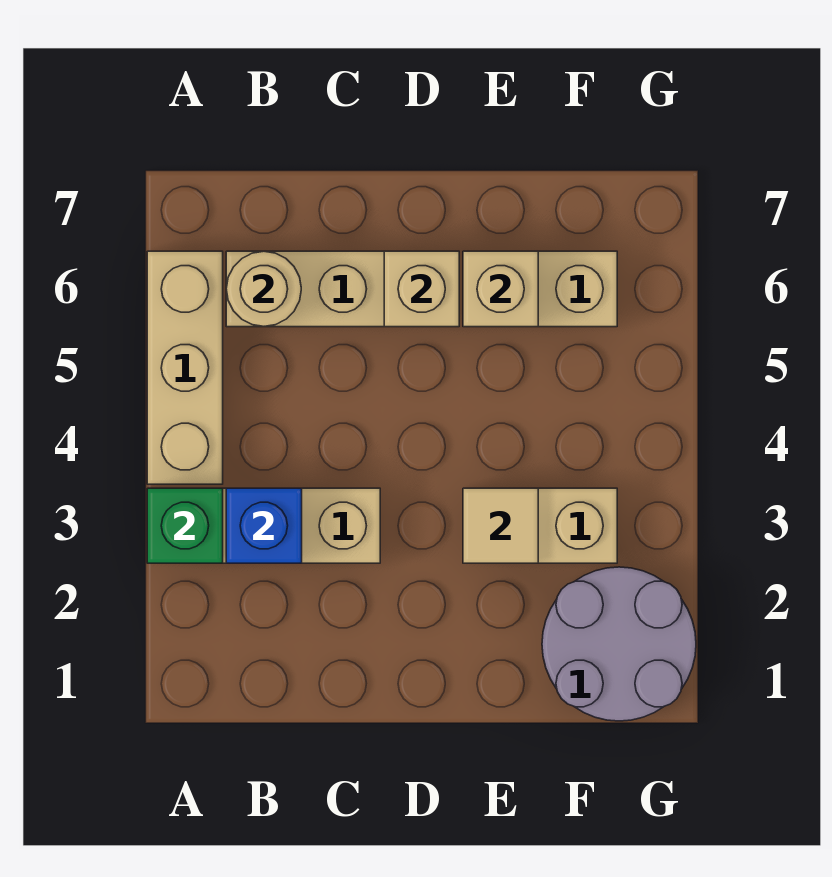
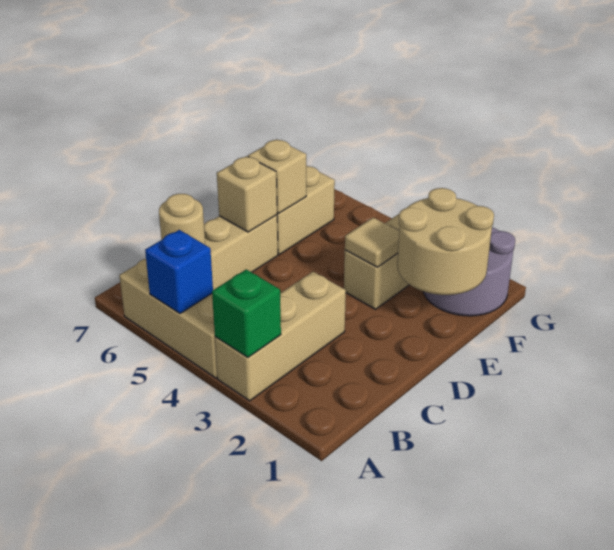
blue brick B3 level 2 -> blue brick A5 level 2
none -> tan round brick E1:F2 level 2

